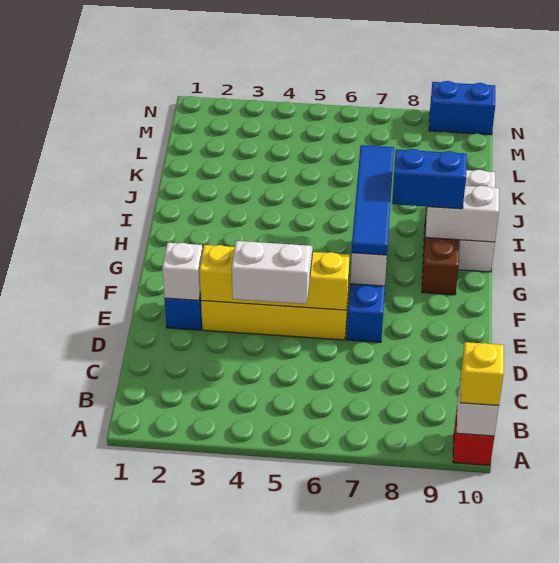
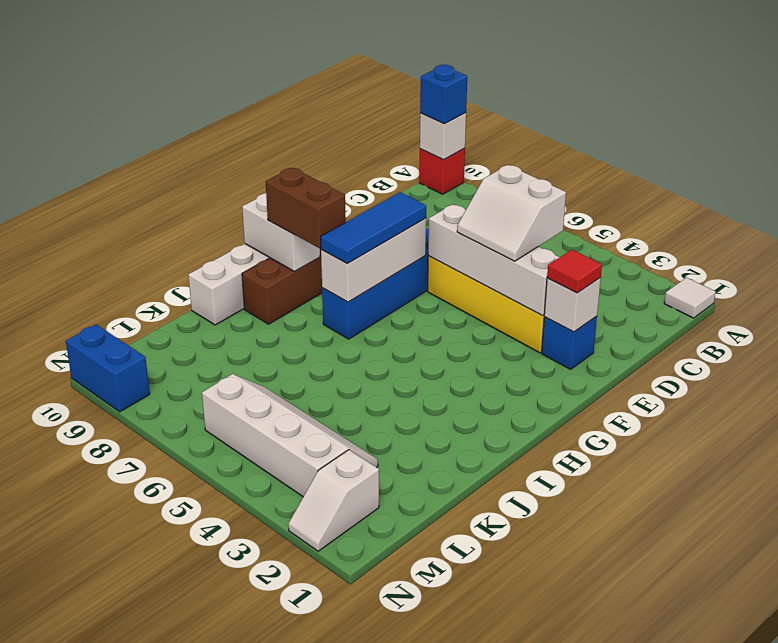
none -> white tile A1 level 1
yellow brick A10 level 3 -> blue brick A10 level 3
none -> red tile E2 level 3
yellow brick E3:E6 level 2 -> white brick E3:E6 level 2
blue tile F7:I7 level 3 -> blue tile F7:H7 level 3
blue brick H8:H9 level 3 -> brown brick H8:H9 level 3
none -> white slope L3:M6 level 1 top M
none -> white slope M2:N2 level 1 top M

